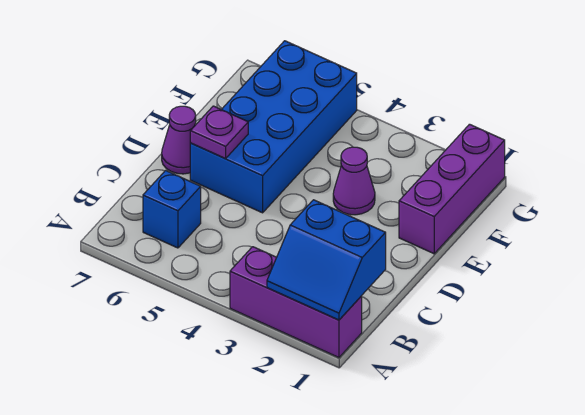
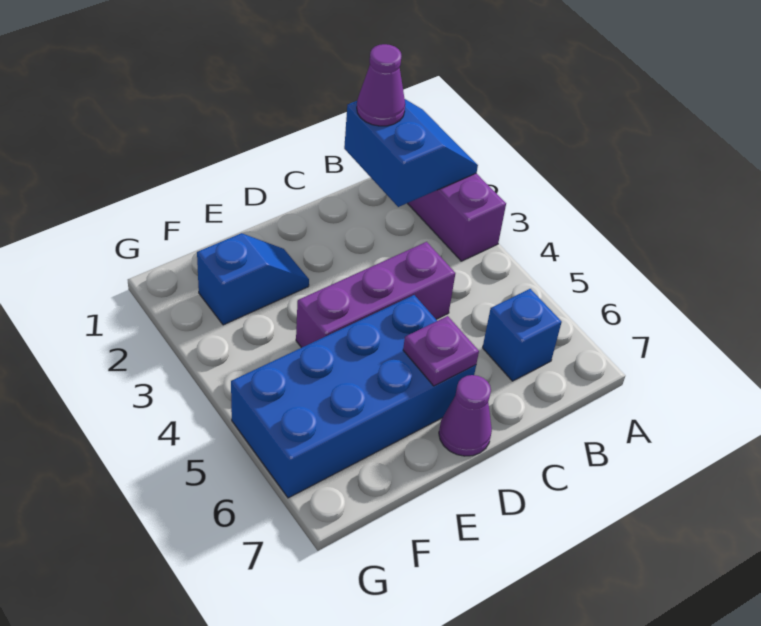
purple brick E1:G1 level 1 -> purple brick C4:E4 level 1
none -> blue slope E2:F2 level 1 top F
purple cone E3 level 1 -> purple cone B1 level 3

